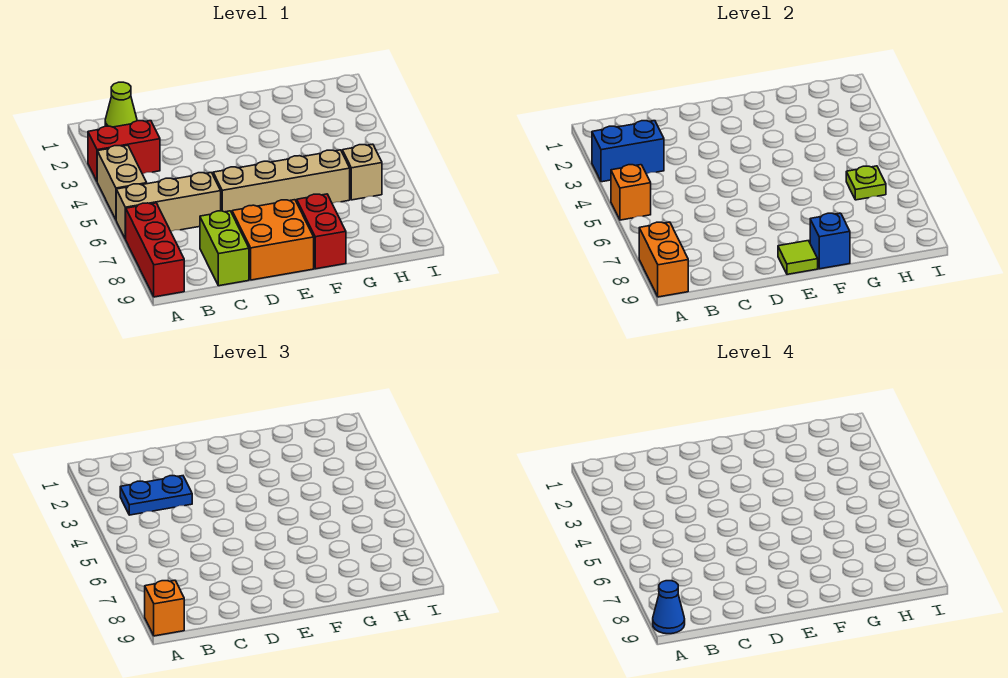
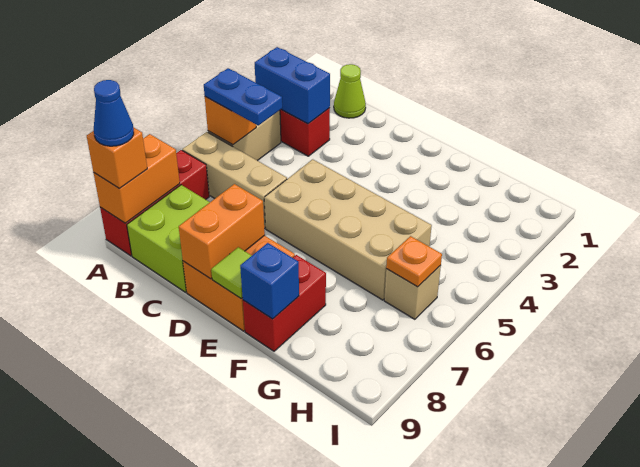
blue plate B3:C3 level 3 -> blue plate A5:B5 level 3
lime brick C8:C9 level 1 -> lime brick B8:C9 level 1
tan brick D6:G6 level 1 -> tan brick D5:G6 level 1
none -> orange brick D8:D9 level 2
lime plate H6 level 2 -> orange plate H6 level 2

